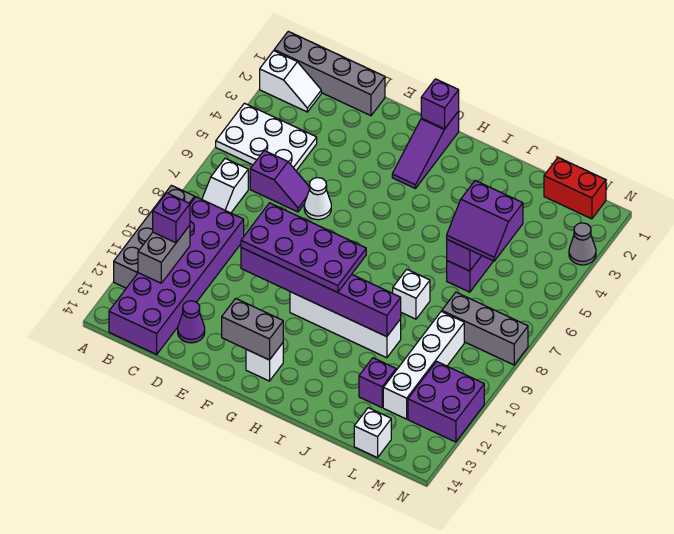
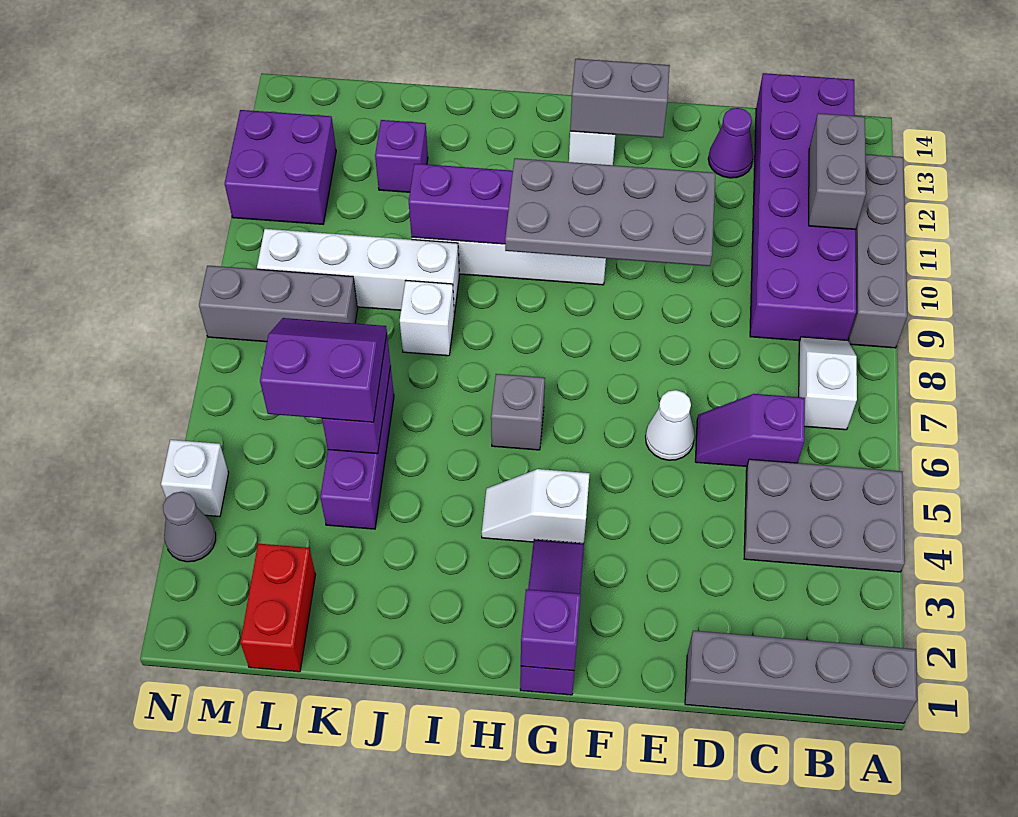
white slope A2:B2 level 1 top A -> white slope G4:H4 level 1 top G
white plate A4:C5 level 1 -> grey plate A4:C5 level 1
purple brick B11 level 3 -> none
purple plate E9:H10 level 3 -> grey plate E9:H10 level 3
none -> grey brick H6 level 1
red brick L1:M1 level 1 -> red brick L1:L2 level 1
white brick L9:L12 level 1 -> white brick J9:M9 level 1
white brick L14 level 1 -> white brick N4 level 1

